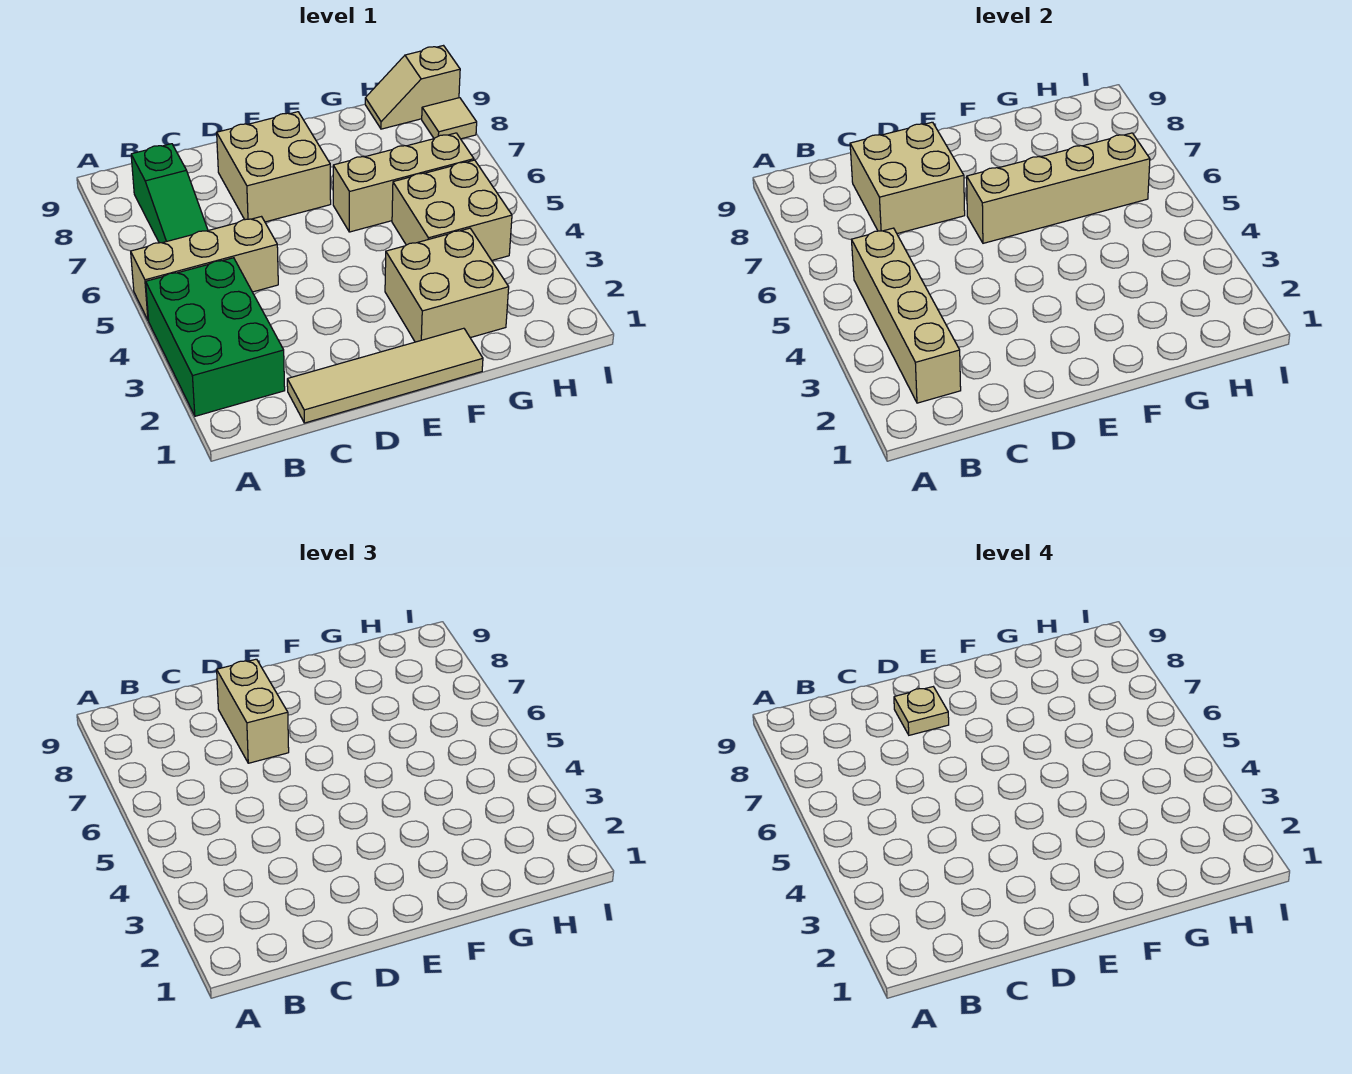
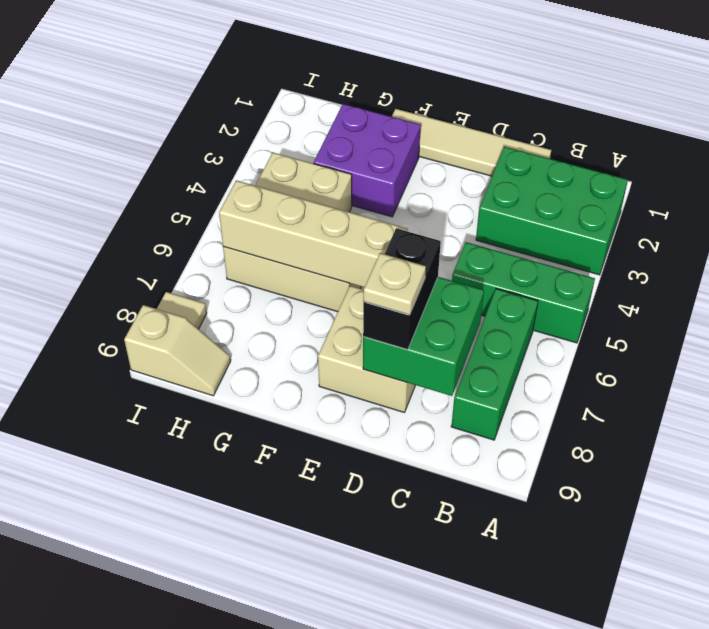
green brick A2:B4 level 1 -> green brick A2:C3 level 1
tan brick A5:C5 level 1 -> green brick A5:C5 level 1
tan brick B2:B5 level 2 -> none
green slope B6:B8 level 1 top 8 -> green brick B6:B8 level 1
tan brick C7:D8 level 2 -> green brick C7:D8 level 2
tan brick D7:D8 level 3 -> black brick D7:D8 level 3
tan brick F2:G3 level 1 -> purple brick F2:G3 level 1

